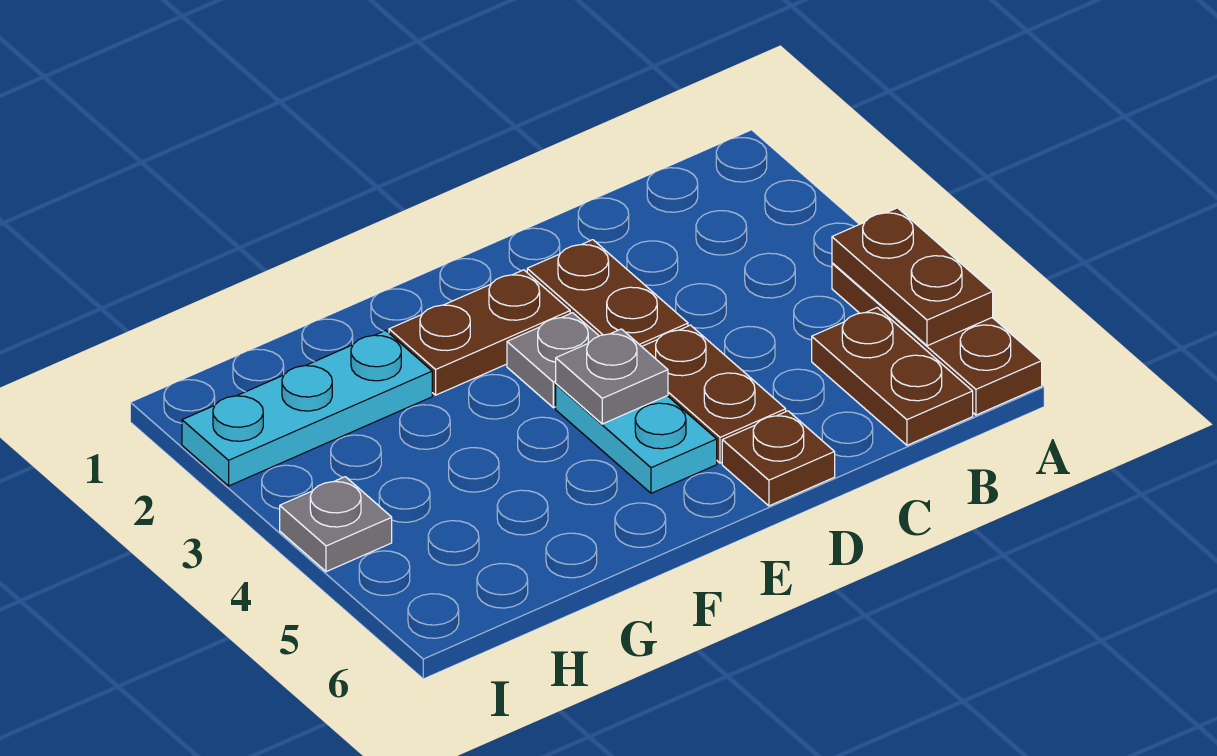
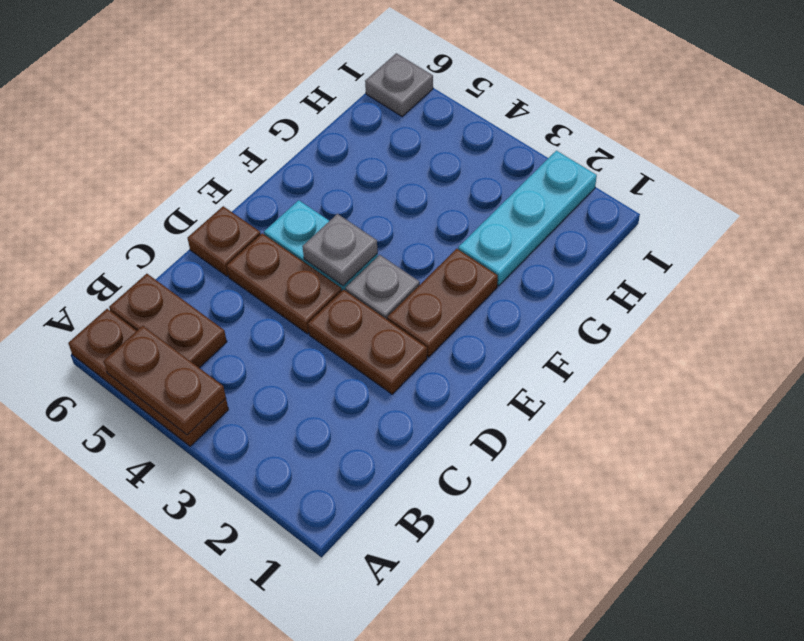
grey plate I4 level 1 -> grey plate I6 level 1

